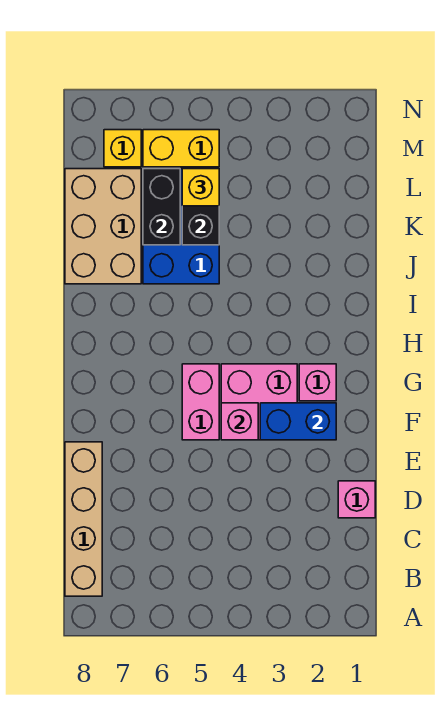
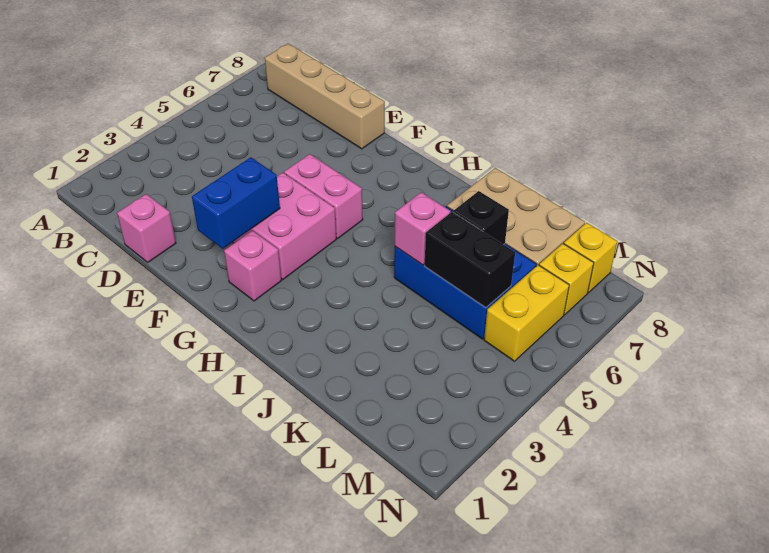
pink brick F4 level 2 -> pink brick J5 level 2
black brick K6:L6 level 2 -> black brick K6 level 2
yellow brick L5 level 3 -> yellow brick M8 level 1

